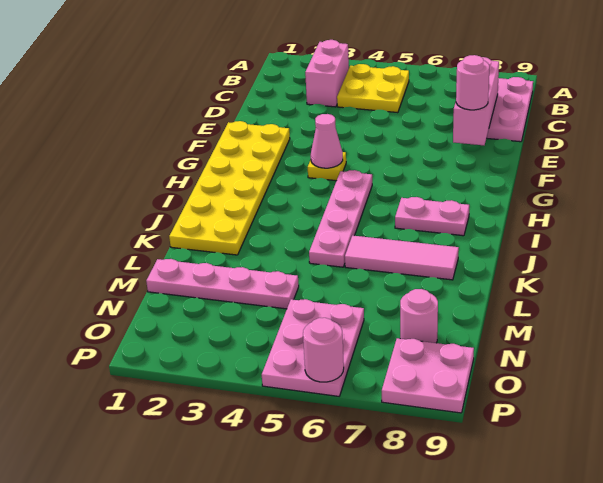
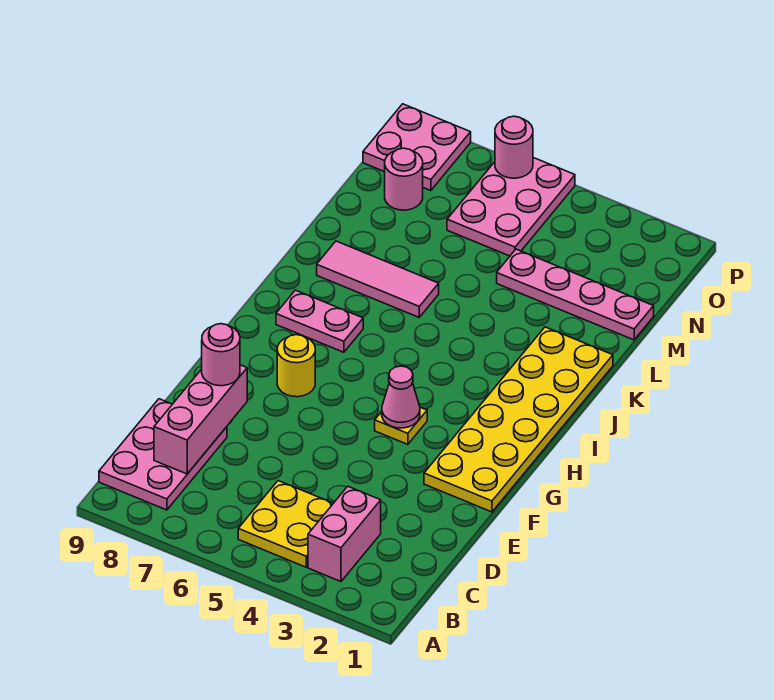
none -> yellow round brick G7 level 1
pink plate H5:K5 level 1 -> none

